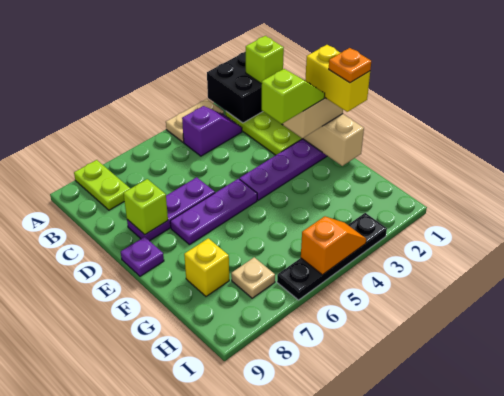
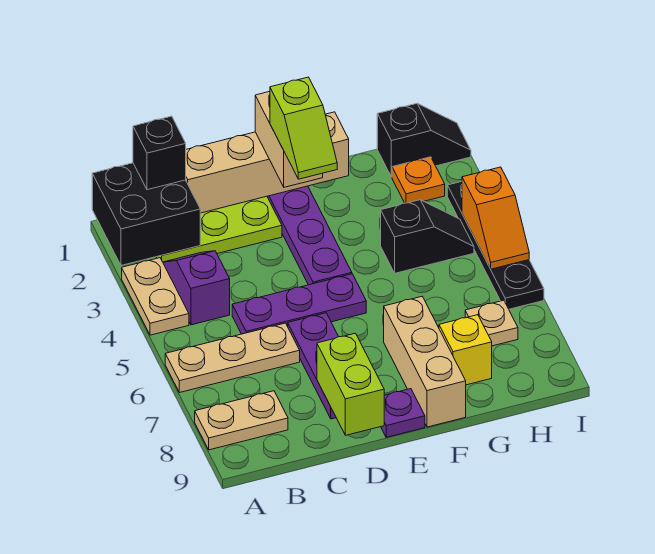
none -> tan plate A6:C6 level 1
lime plate A8:B8 level 1 -> tan plate A8:B8 level 1
lime brick B1 level 3 -> black brick B1 level 3
lime brick D8 level 2 -> lime brick D8:D9 level 2
yellow brick E1:F1 level 4 -> none
lime slope E2:E3 level 4 top 3 -> lime slope E2:E3 level 4 top 2
purple plate E5:E7 level 1 -> purple plate C5:E5 level 1
orange plate F1 level 5 -> orange plate H2 level 1
none -> tan brick F7:F9 level 1
none -> black slope G4:H4 level 1 top G
none -> black slope H1:I1 level 1 top H
orange slope I4:I5 level 2 top 5 -> orange slope I4:I5 level 2 top 4

